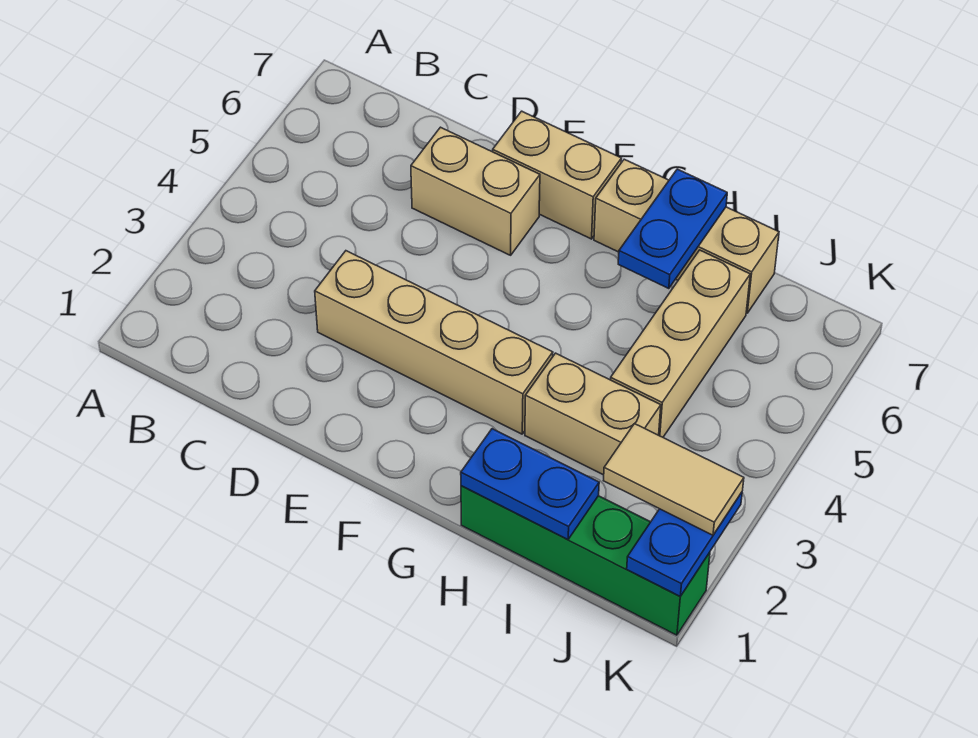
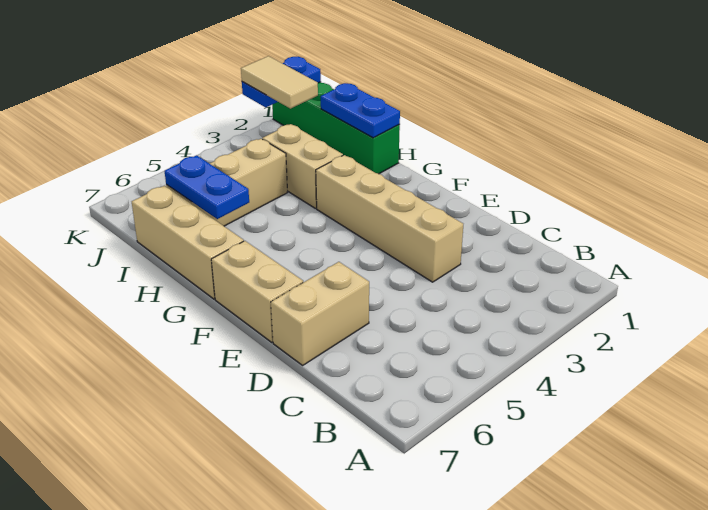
tan brick D6:E6 level 1 -> tan brick D6:D7 level 1
blue plate H6:H7 level 2 -> blue plate H6:I6 level 2

